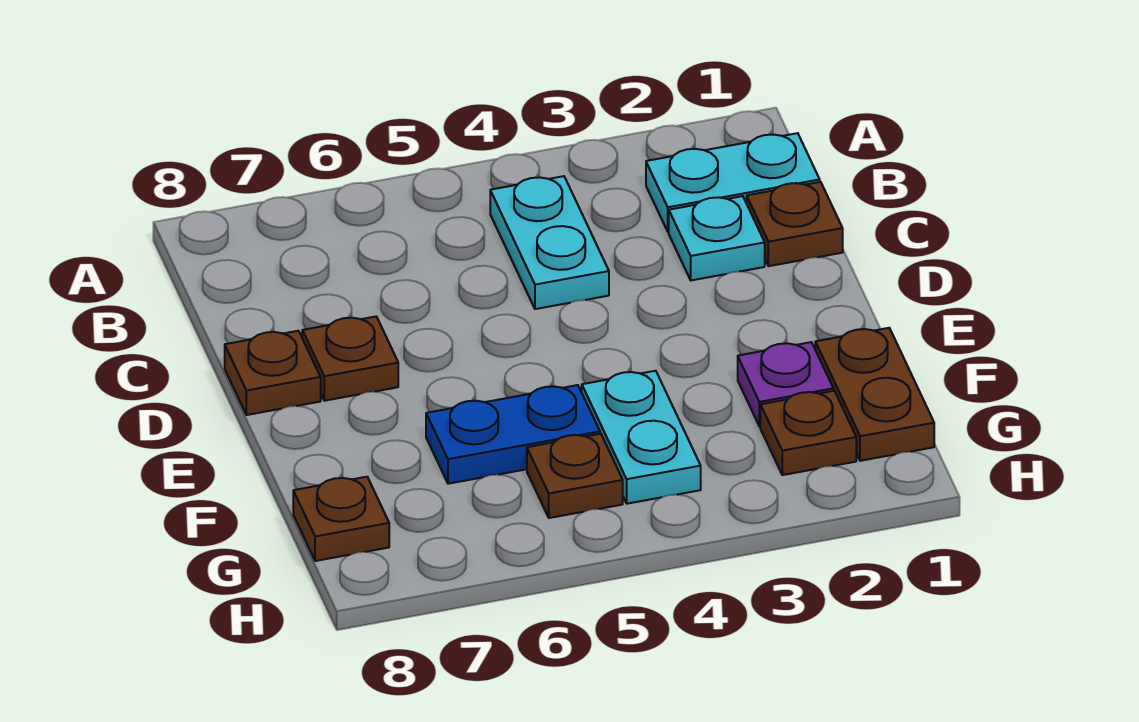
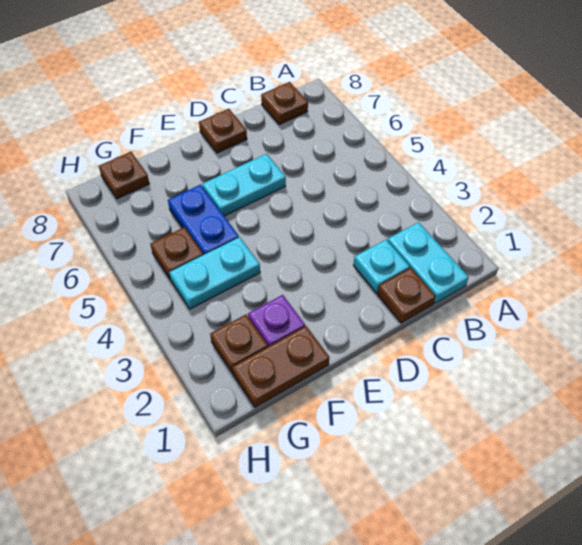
cyan plate B4:C4 level 1 -> cyan plate D6:E6 level 1
brown plate D7 level 1 -> brown plate B8 level 1

